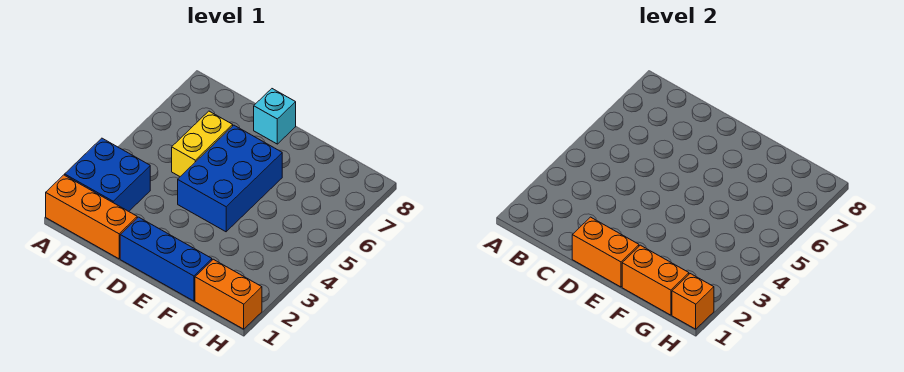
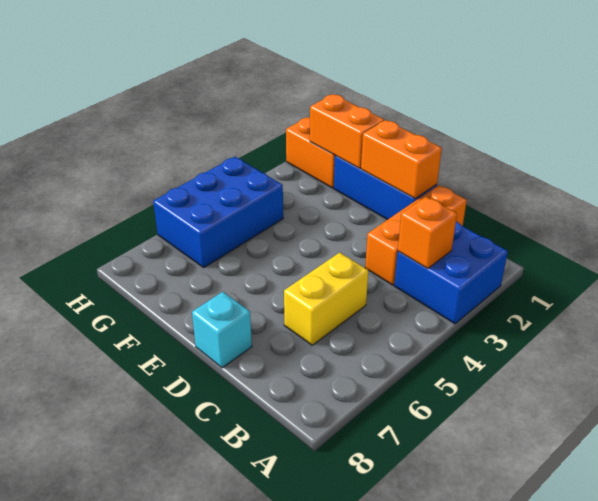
orange brick A1:C1 level 1 -> orange brick C1:C3 level 1
blue brick D4:E6 level 1 -> blue brick G4:H6 level 1
orange brick H1 level 2 -> orange brick B3 level 2

